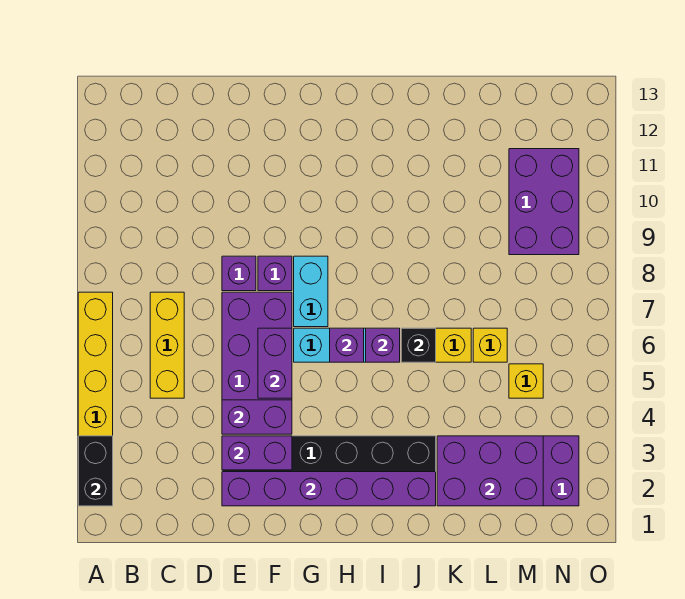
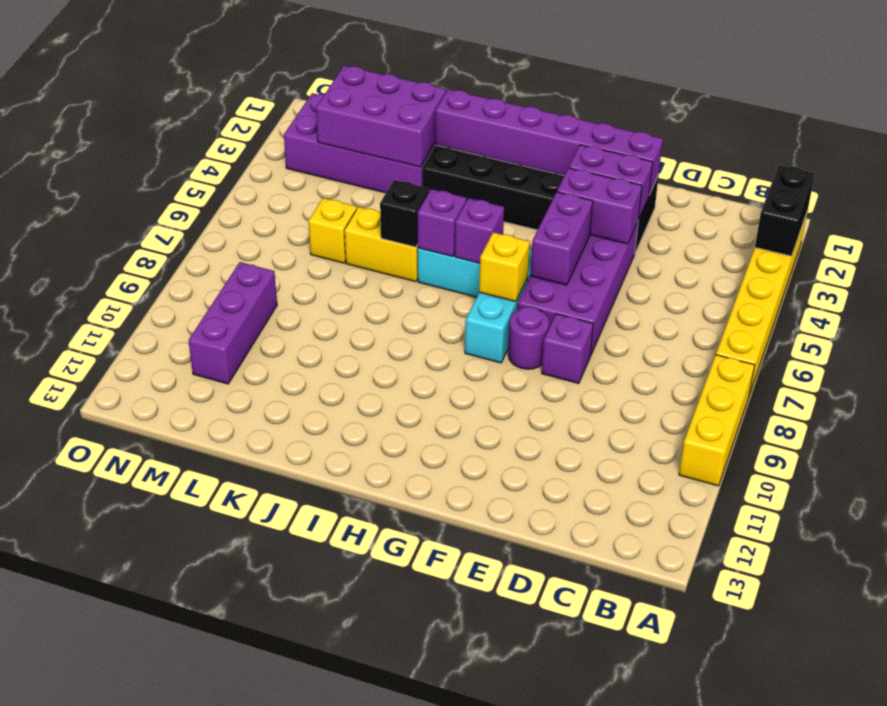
yellow brick C5:C7 level 1 -> yellow brick A8:A10 level 1
purple brick F8 level 1 -> purple round brick F8 level 1
yellow brick M5 level 1 -> yellow brick G7 level 2
purple brick M9:N11 level 1 -> purple brick M9:M11 level 1

